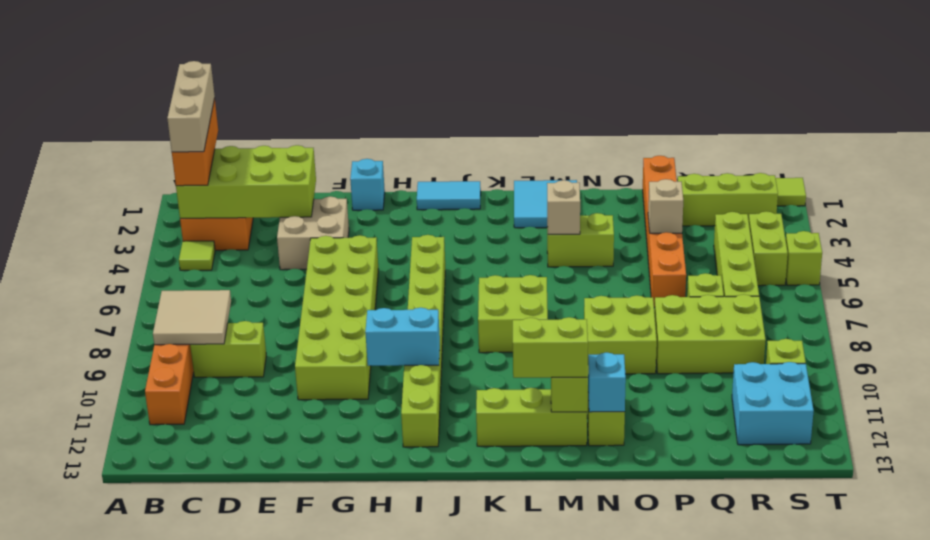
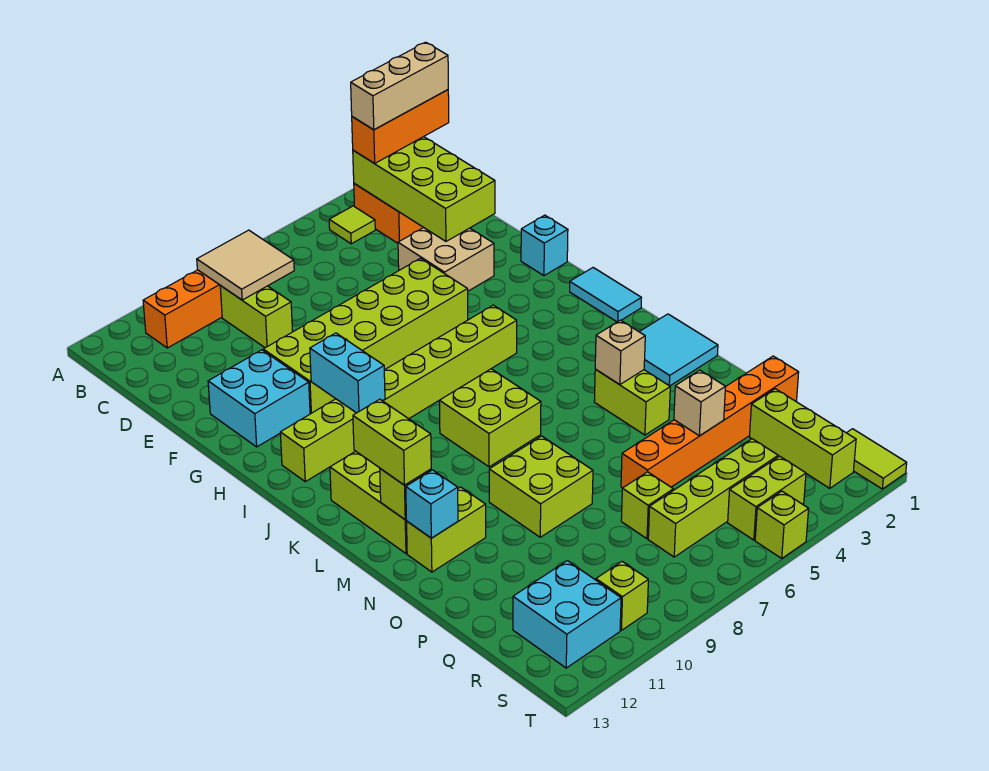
none -> cyan brick F11:G12 level 1
lime brick P8:R9 level 1 -> none

